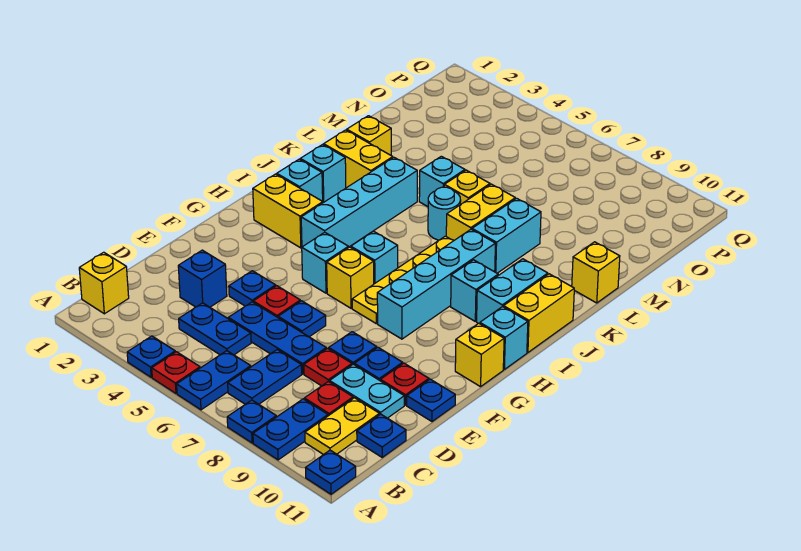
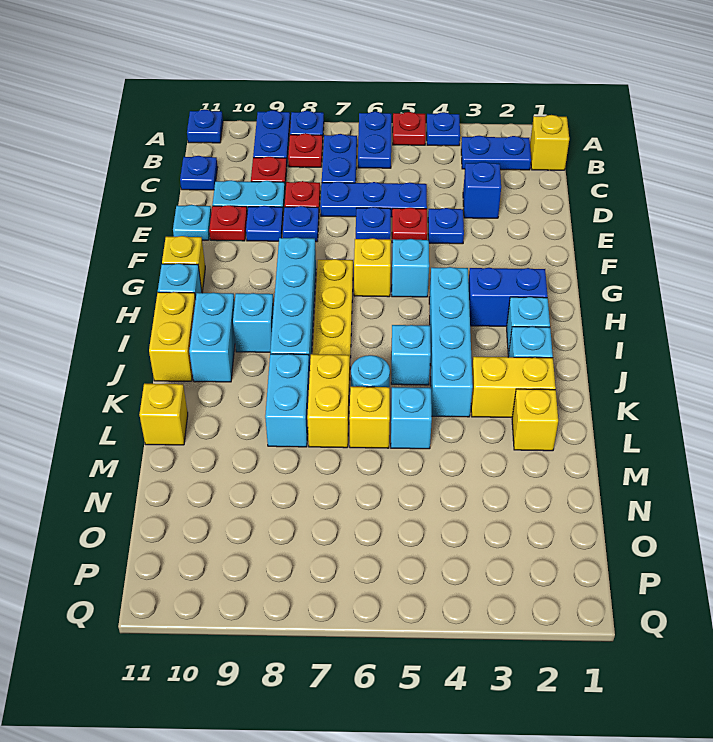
none -> red plate B8 level 1
yellow plate B10:C10 level 1 -> none
blue plate C4:C5 level 1 -> blue plate B2:B3 level 1
blue plate E11 level 1 -> cyan plate E11 level 1
yellow brick H2:H3 level 1 -> blue brick H2:H3 level 1
cyan brick H6 level 1 -> cyan brick J5 level 1

